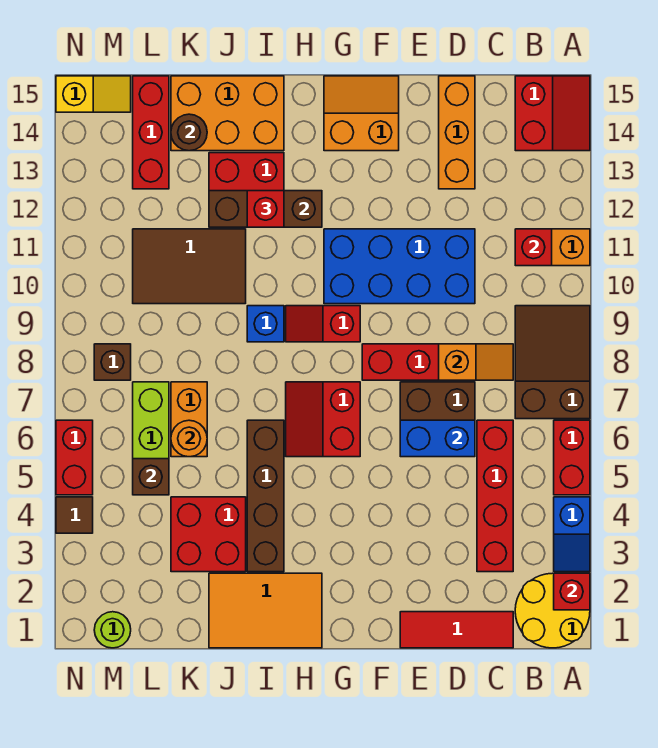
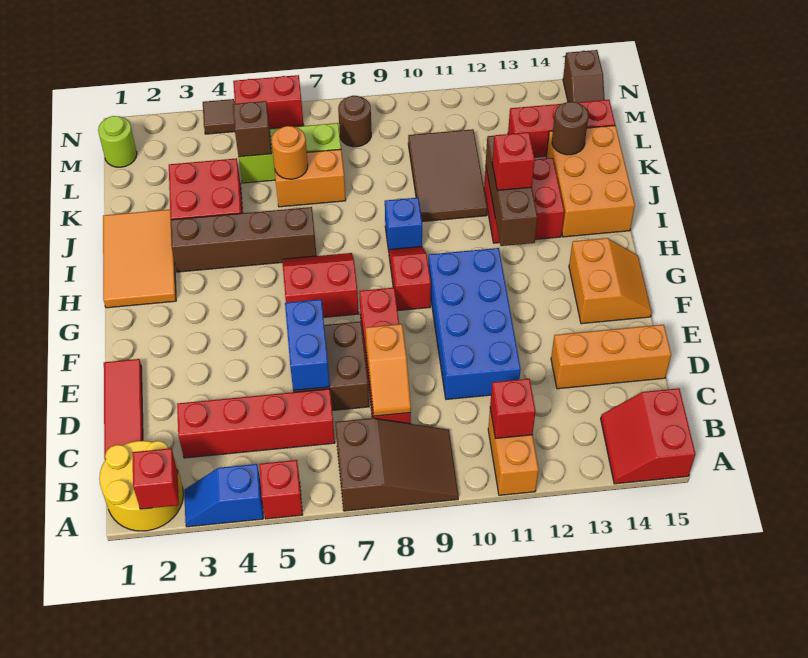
red brick A5:A6 level 1 -> red brick A5 level 1
red slope A14:B15 level 1 top B -> red slope A14:B15 level 1 top 15
brown brick M8 level 1 -> brown round brick M8 level 1
yellow slope M15:N15 level 1 top N -> brown slope M15:N15 level 1 top N

